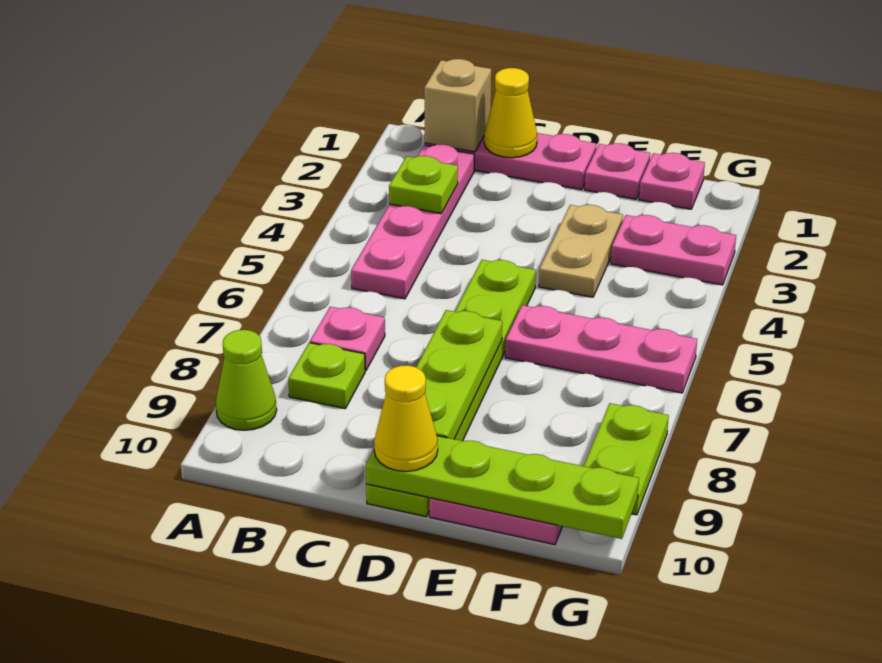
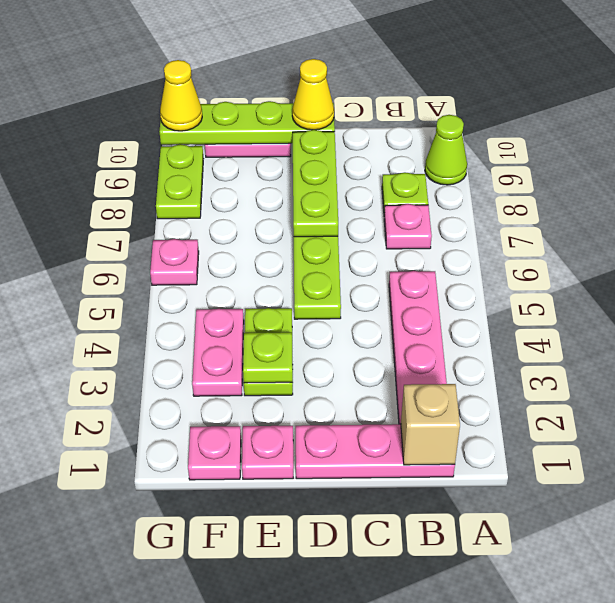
lime plate B3 level 2 -> lime plate E3 level 2
yellow cone C1 level 2 -> yellow cone G10 level 3
tan plate E3:E4 level 1 -> lime plate E3:E4 level 1
pink plate E6:G6 level 1 -> pink plate G6 level 1
pink plate F3:G3 level 1 -> pink plate F3:F4 level 1

